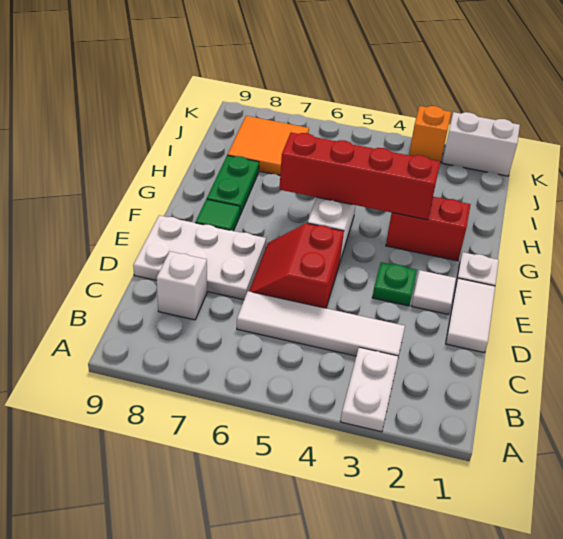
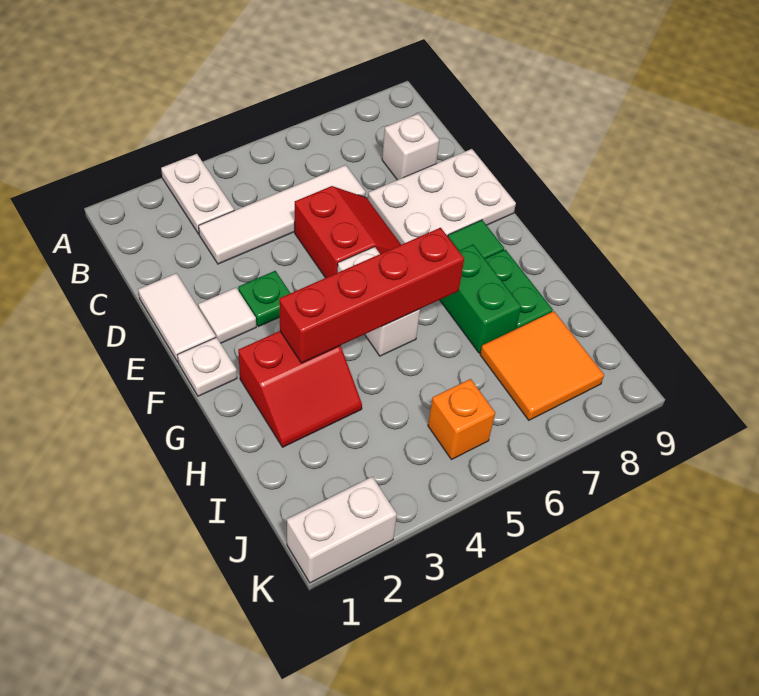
none -> green brick G7:H7 level 1
orange brick K3 level 1 -> orange brick J5 level 1

